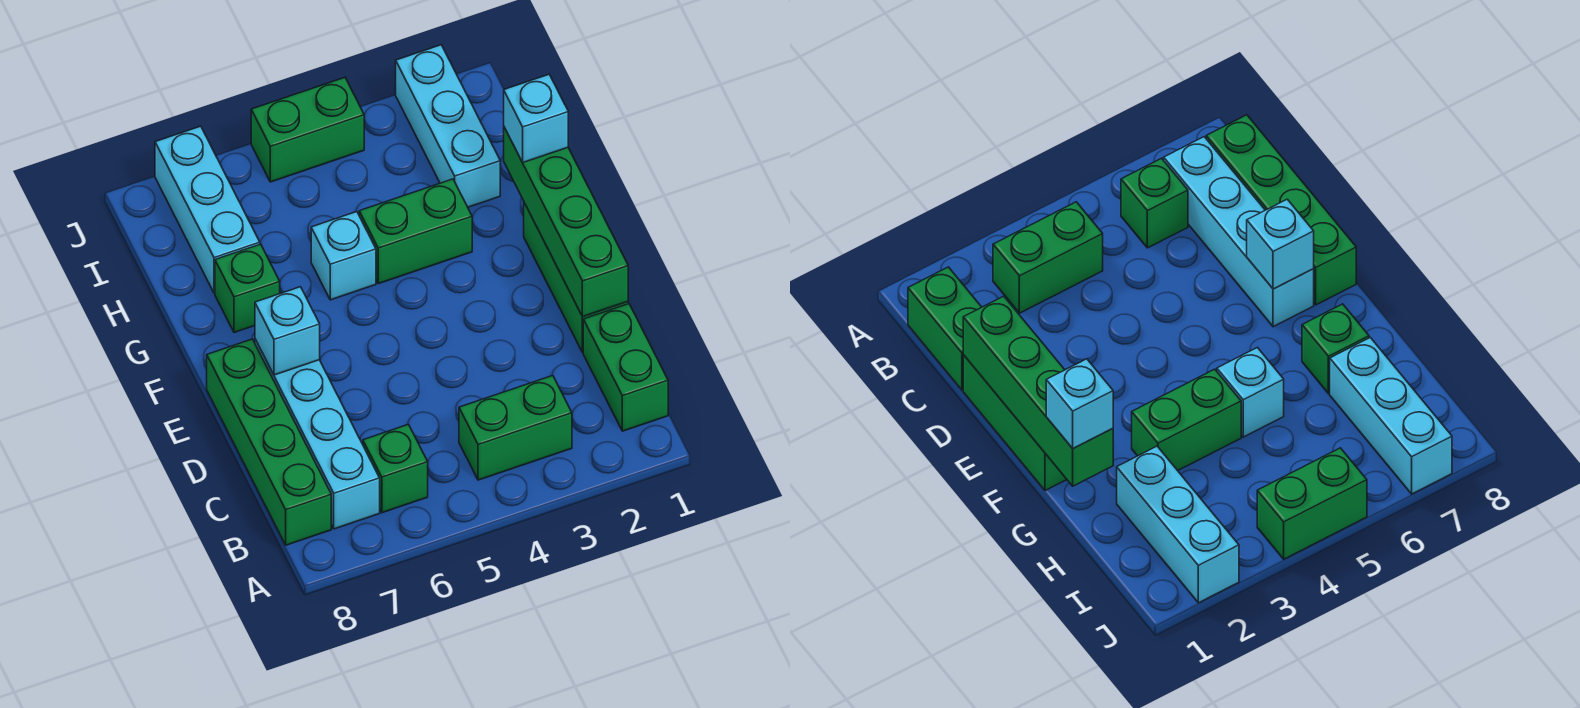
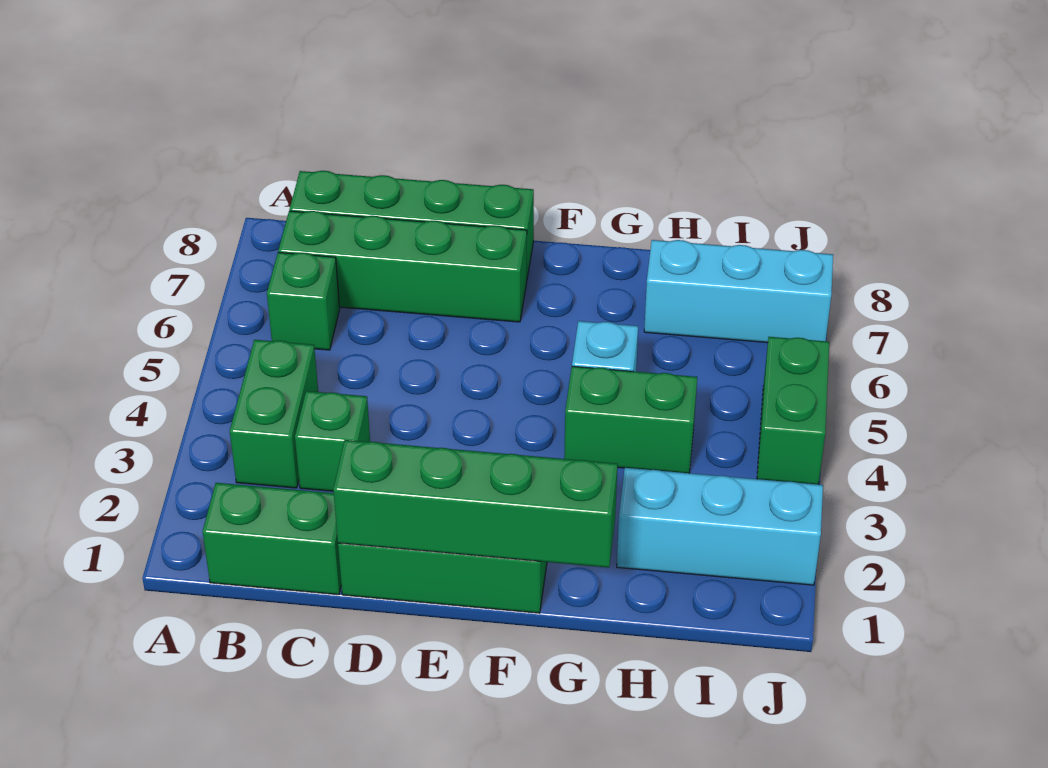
cyan brick B7:E7 level 1 -> green brick B7:E7 level 1
cyan brick E7 level 2 -> none
cyan brick G1 level 3 -> none
green brick G3:G4 level 1 -> green brick G4:H4 level 1
green brick G7 level 1 -> green brick C3 level 1

